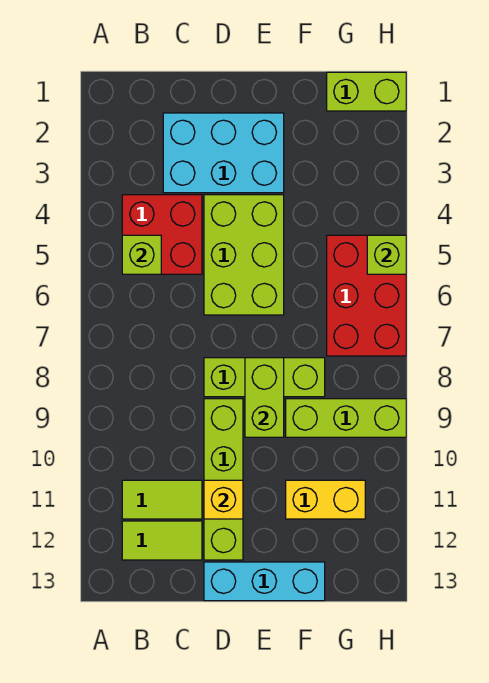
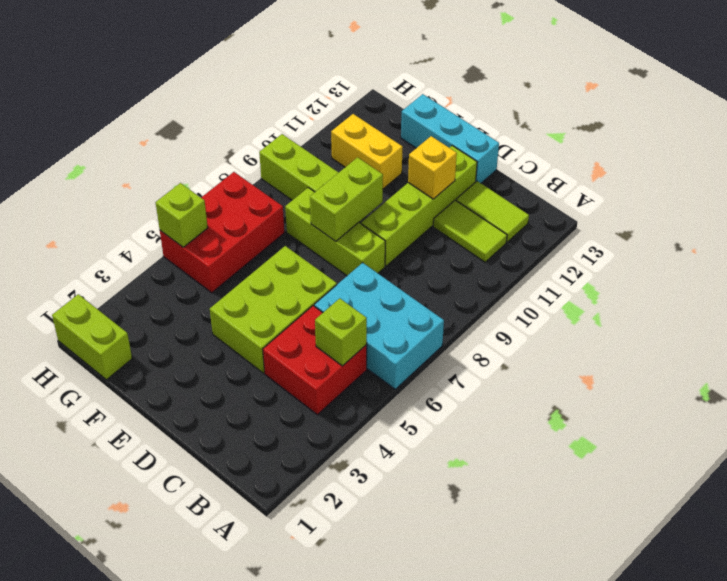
cyan brick C2:E3 level 1 -> cyan brick A6:C7 level 1

